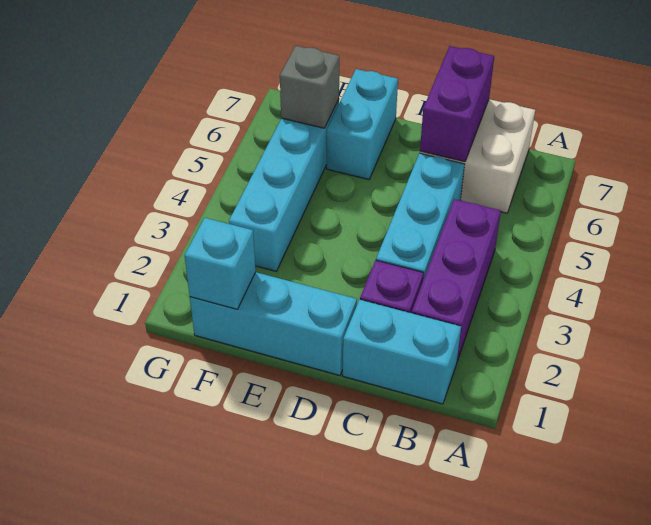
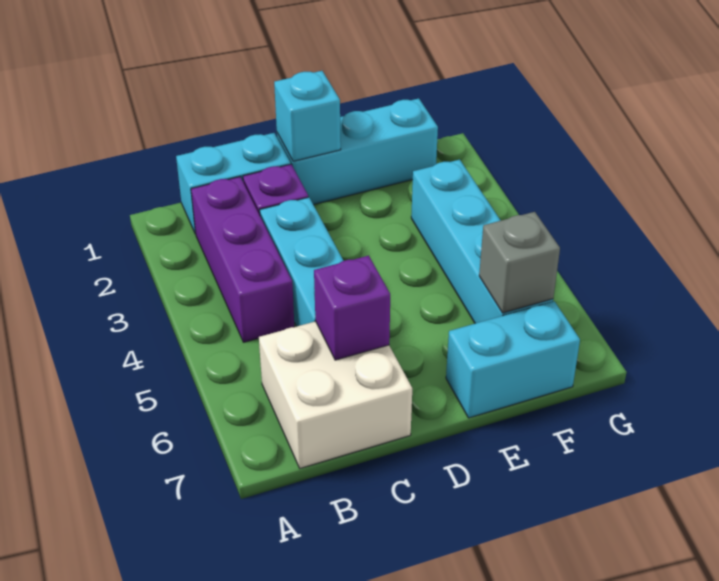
purple brick C6:C7 level 2 -> purple brick C6 level 2
cyan brick E6:E7 level 1 -> cyan brick E7:F7 level 1
cyan brick F1 level 2 -> cyan brick D1 level 2

